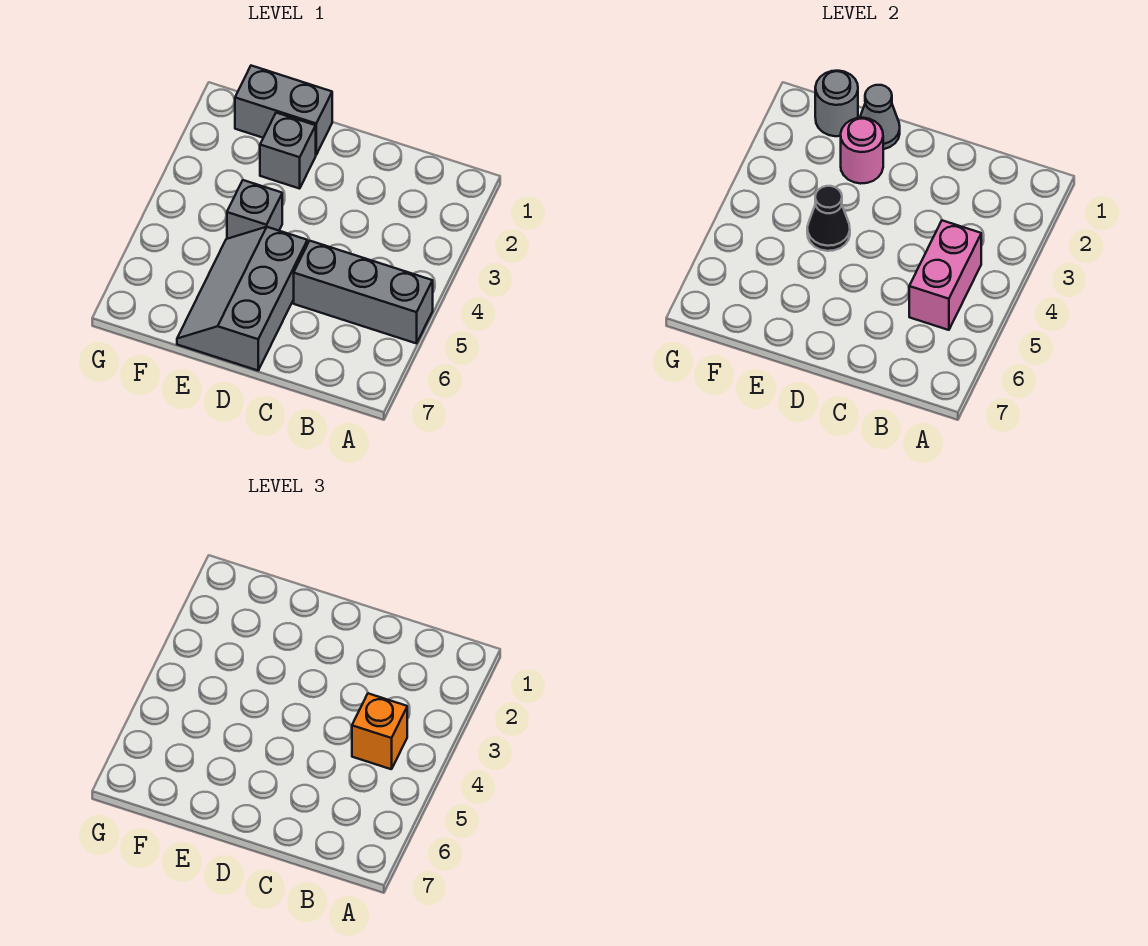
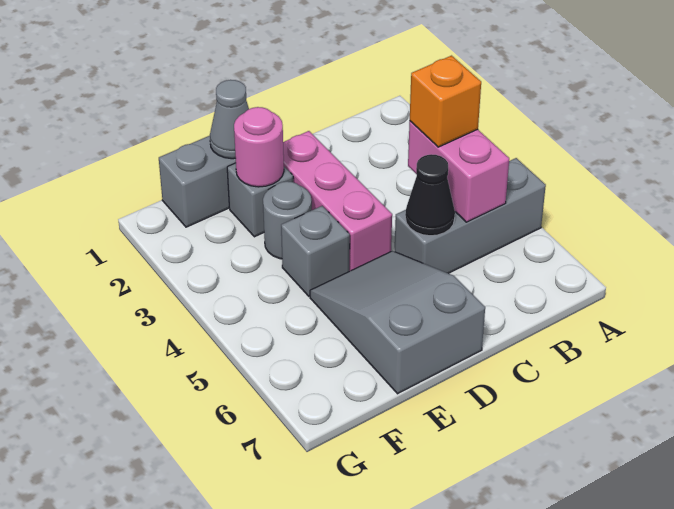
none -> pink brick D2:D4 level 1
grey slope D5:E7 level 1 top D -> grey slope D5:E7 level 1 top 7
black cone E4 level 2 -> black cone C5 level 2
grey round brick F1 level 2 -> grey round brick E3 level 1

